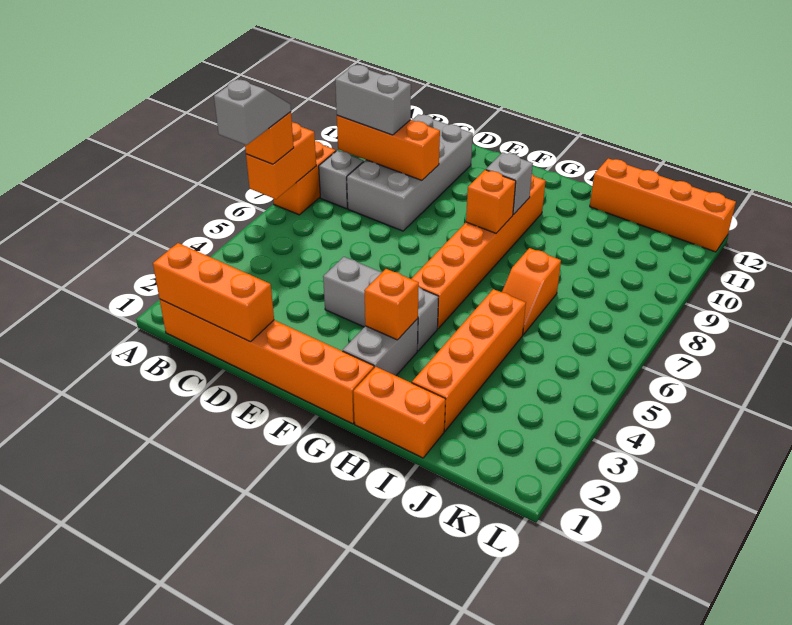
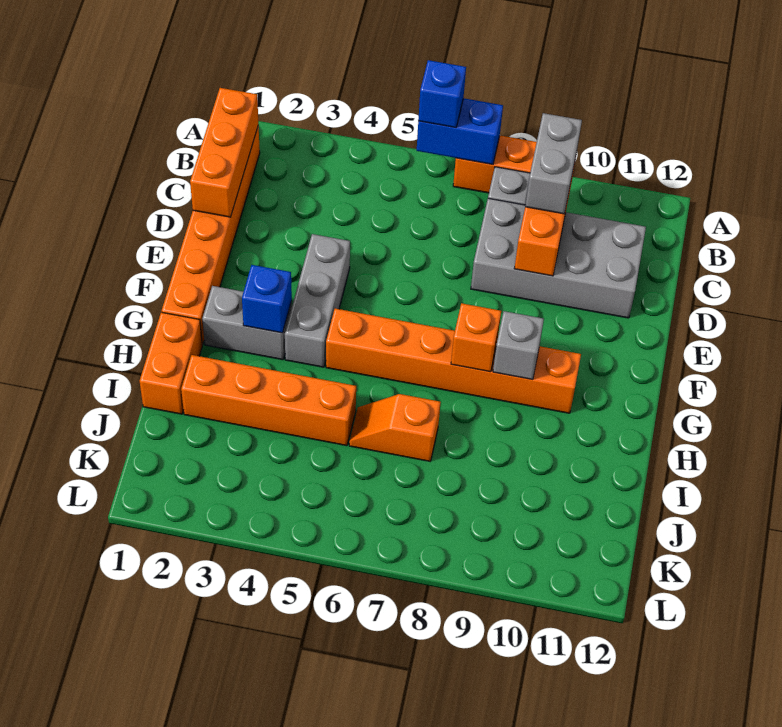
grey slope A5:A6 level 4 top 5 -> none
orange brick A6:A7 level 2 -> blue brick A6:A7 level 2
orange brick A6 level 3 -> blue brick A6 level 3
orange brick G3 level 2 -> blue brick G3 level 2
orange brick I12:L12 level 1 -> none

